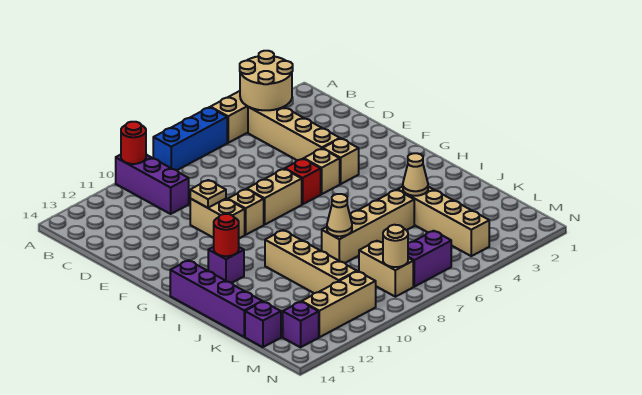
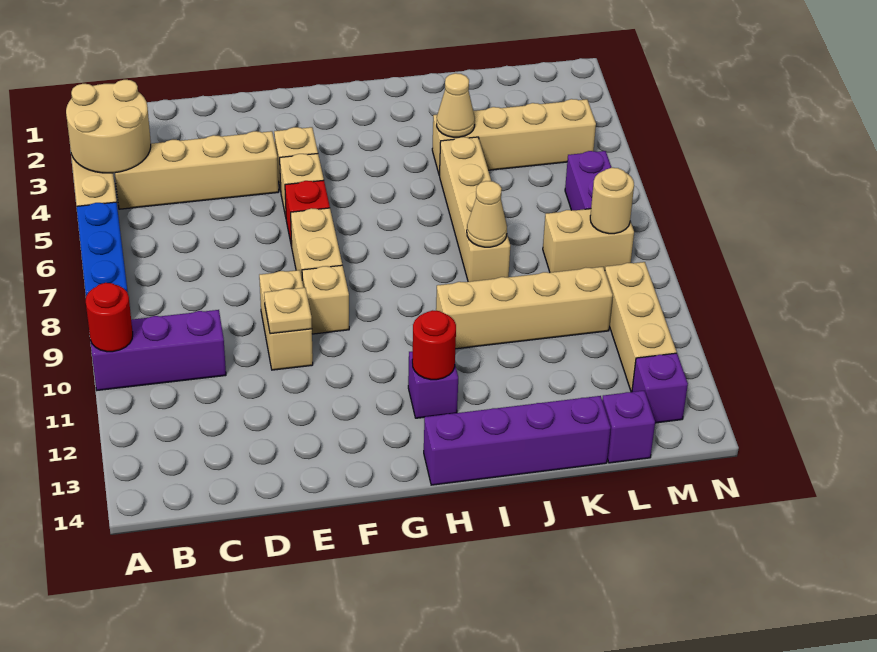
tan brick E10:F10 level 1 -> tan brick E9:E10 level 1

